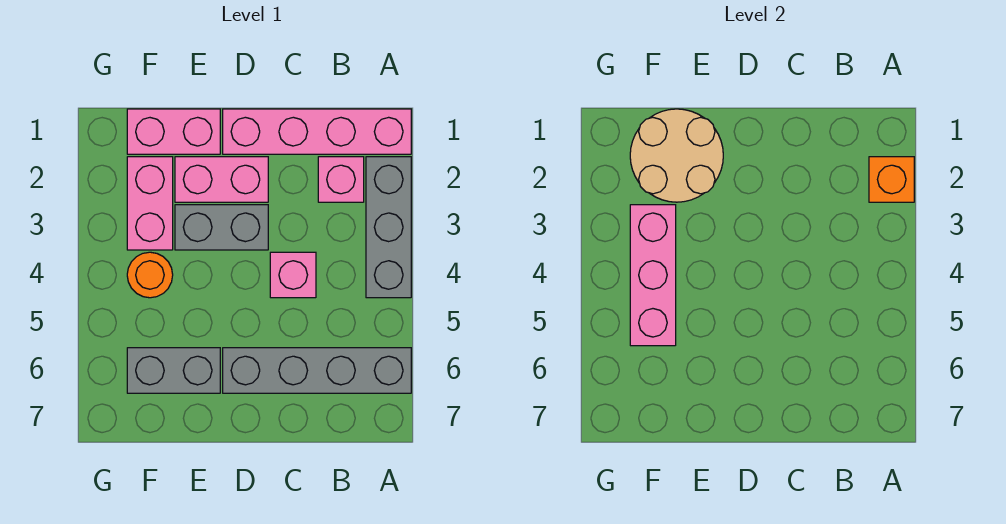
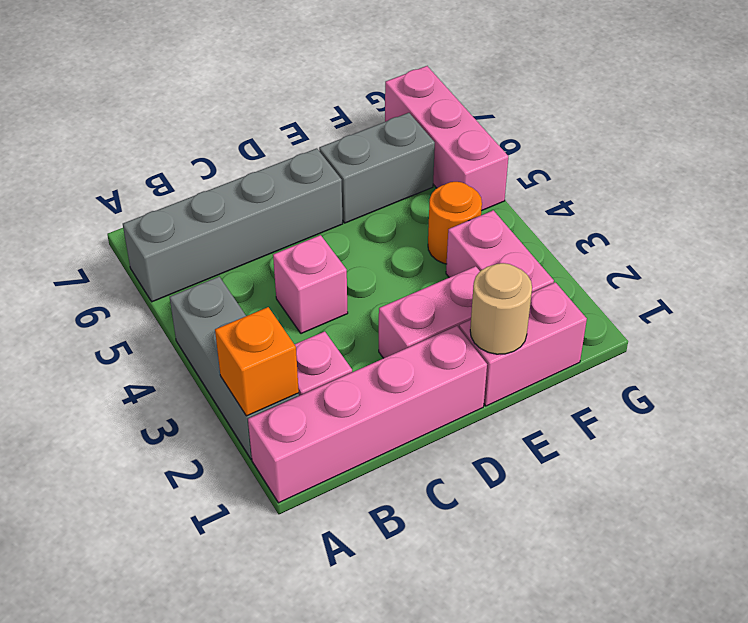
grey brick D3:E3 level 1 -> none
tan round brick E1:F2 level 2 -> tan round brick E1 level 2
pink brick F3:F5 level 2 -> pink brick G5:G7 level 1

